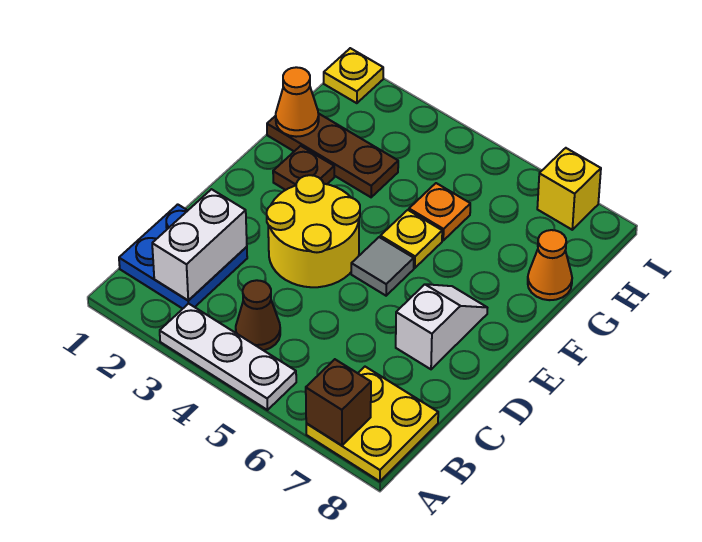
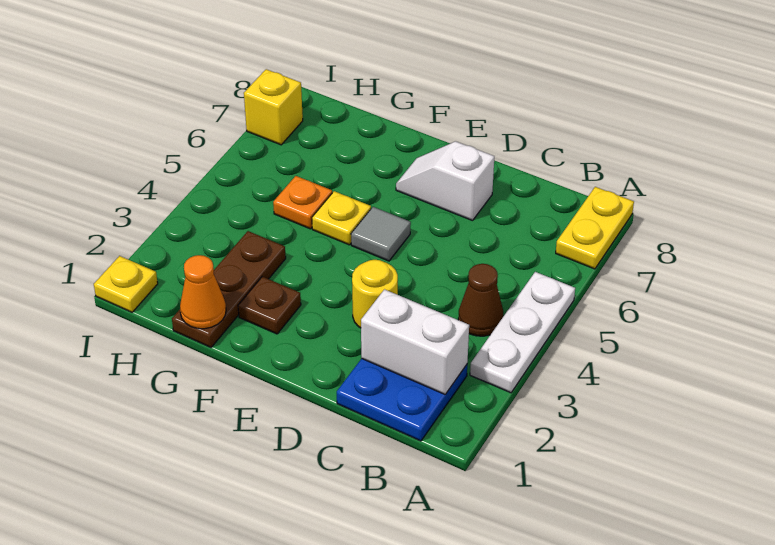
yellow plate A7:B8 level 1 -> yellow plate A7:A8 level 1
brown brick A7 level 2 -> none
yellow round brick D3:E4 level 1 -> yellow round brick D3 level 1
orange cone G8 level 1 -> none

